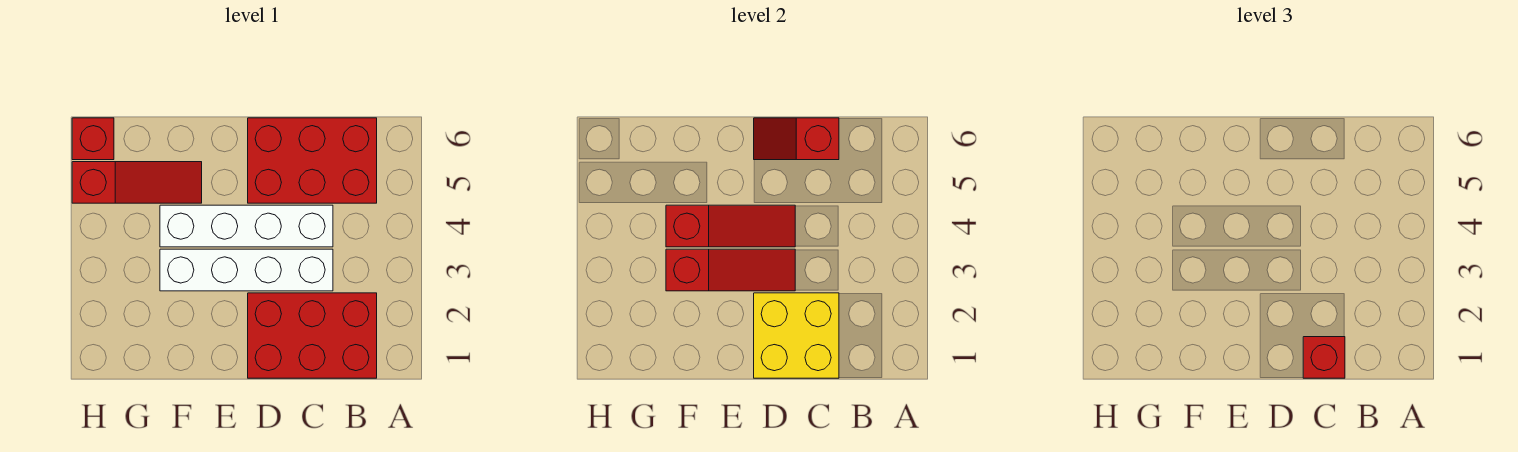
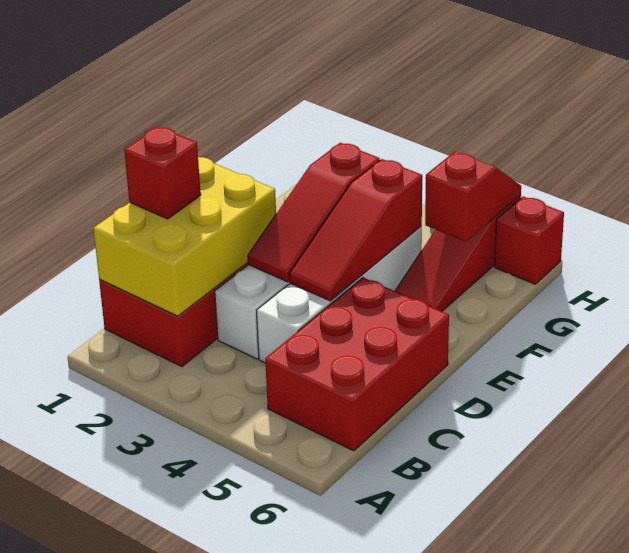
yellow brick C1:D2 level 2 -> yellow brick B1:D2 level 2
red slope C6:D6 level 2 top C -> red slope G5:H5 level 2 top G

